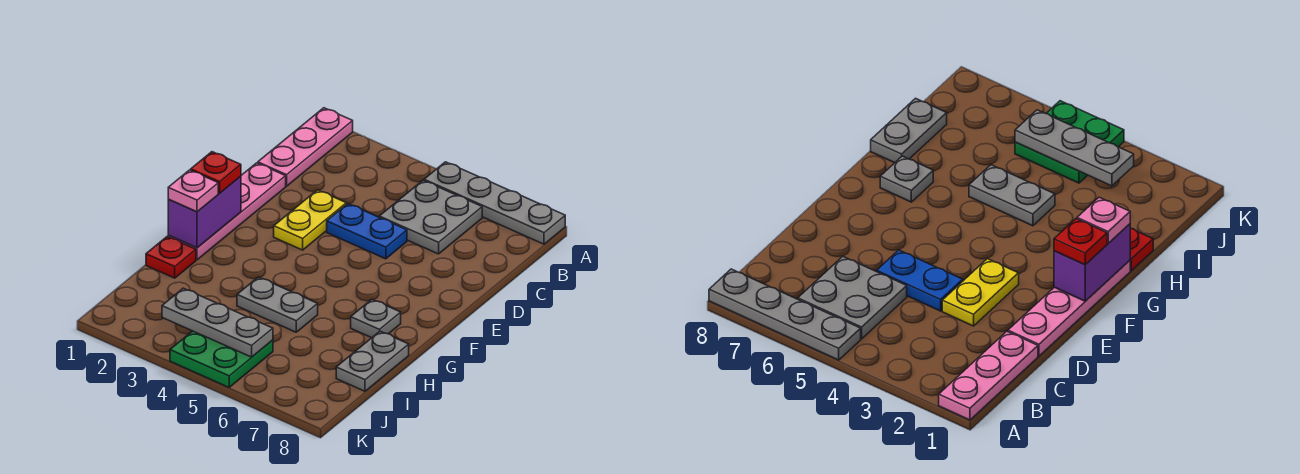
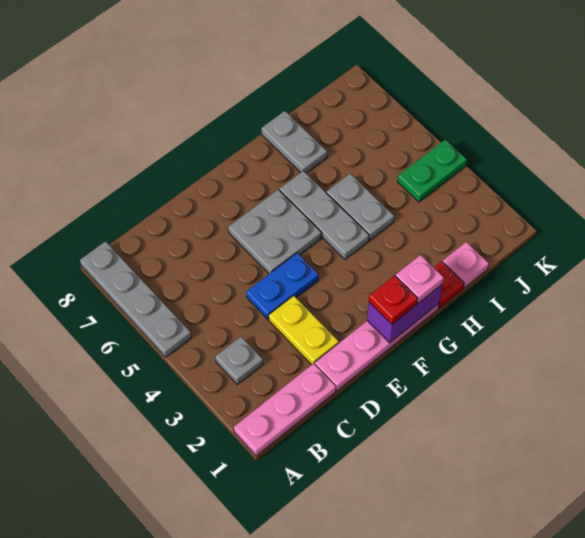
grey plate B5:C6 level 1 -> grey plate E5:F6 level 1
yellow plate D3:E3 level 1 -> yellow plate D2:D3 level 1
blue plate D4:D5 level 1 -> blue plate D4:E4 level 1
grey plate G7 level 1 -> grey plate B3 level 1
grey plate H8:I8 level 1 -> grey plate H7:H8 level 1
none -> pink plate I1 level 1
grey plate J3:J5 level 2 -> grey plate G4:G6 level 1
green plate J4:K5 level 1 -> green plate J4:K4 level 1

